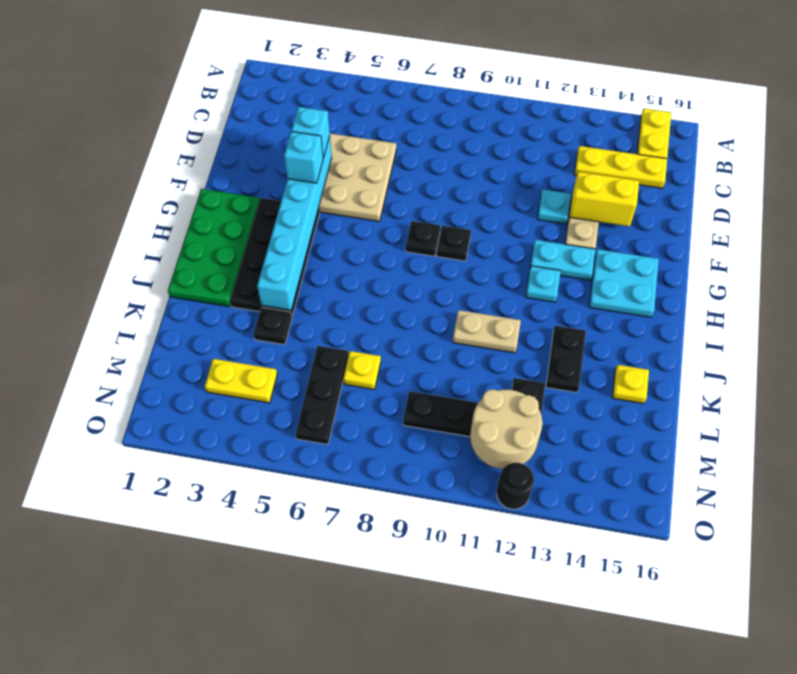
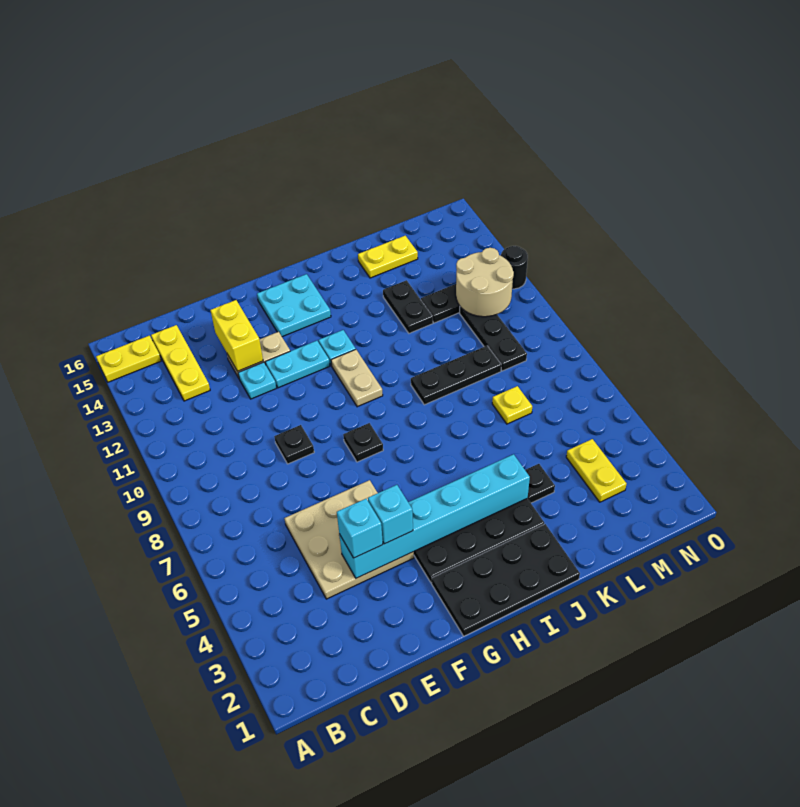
green plate G1:J2 level 1 -> black plate G1:J2 level 1
black plate G9 level 1 -> black plate E9 level 1
cyan plate G12:G13 level 1 -> cyan plate F12:G12 level 1
tan plate J10:J11 level 1 -> tan plate H10:H11 level 1
black plate J13:K13 level 1 -> black plate K12:K13 level 1
yellow plate K15 level 1 -> yellow plate K15:L15 level 1
black plate L6:N6 level 1 -> black plate J9:L9 level 1

